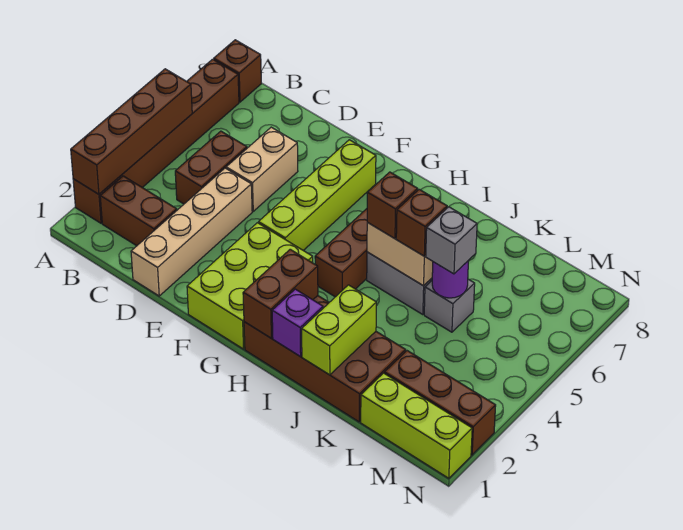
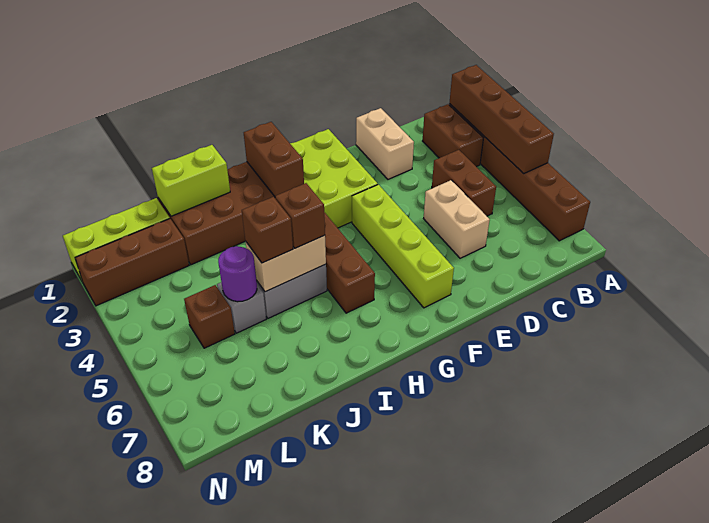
brown brick A8 level 1 -> brown brick L5 level 1
brown brick B2:C2 level 1 -> brown brick B2:B3 level 1
tan brick D1:D4 level 1 -> tan brick D1:D2 level 1
purple brick I1 level 2 -> none
lime brick J1:J2 level 2 -> lime brick J1:K1 level 2
grey brick K5 level 3 -> none

